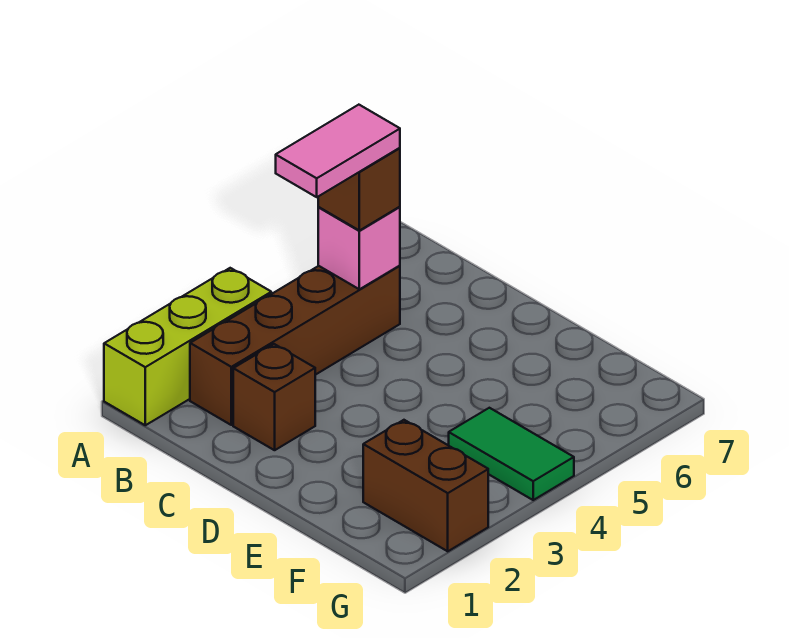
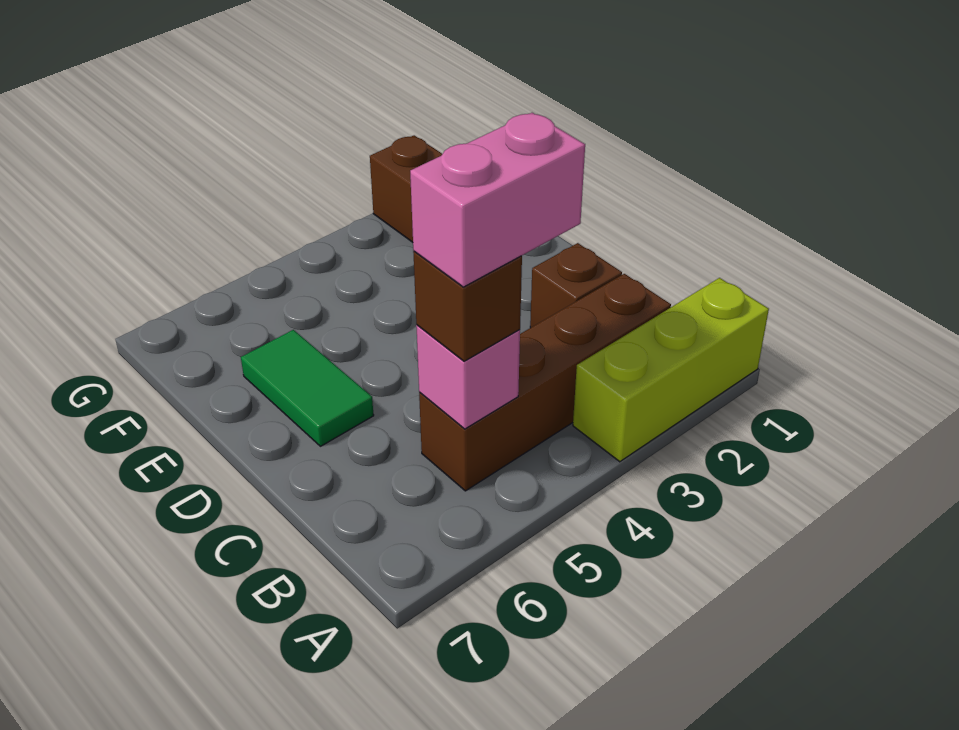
pink tile B4:B5 level 4 -> pink brick B4:B5 level 4
green tile F4:G4 level 1 -> green tile D6:E6 level 1

